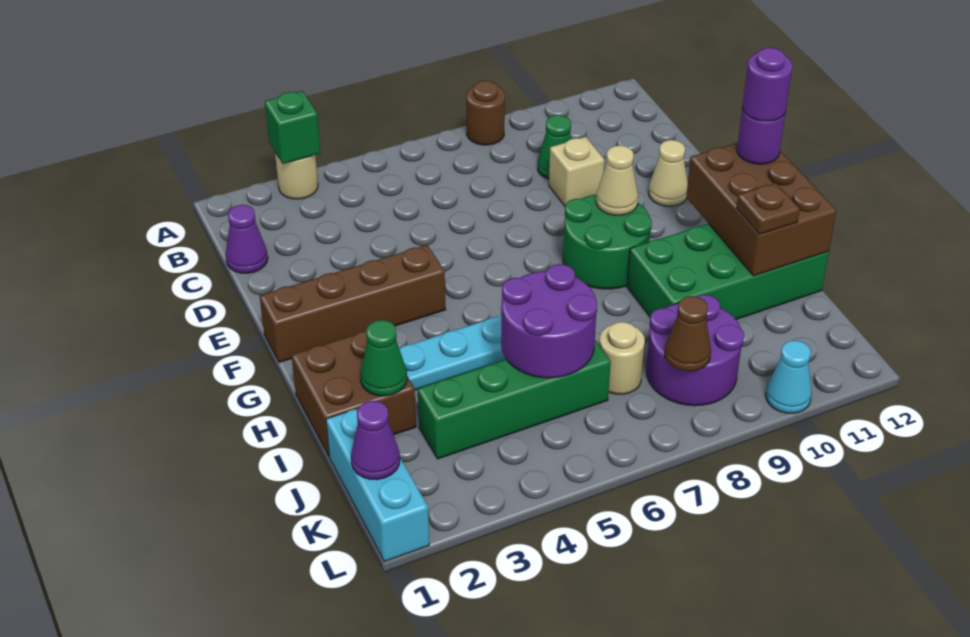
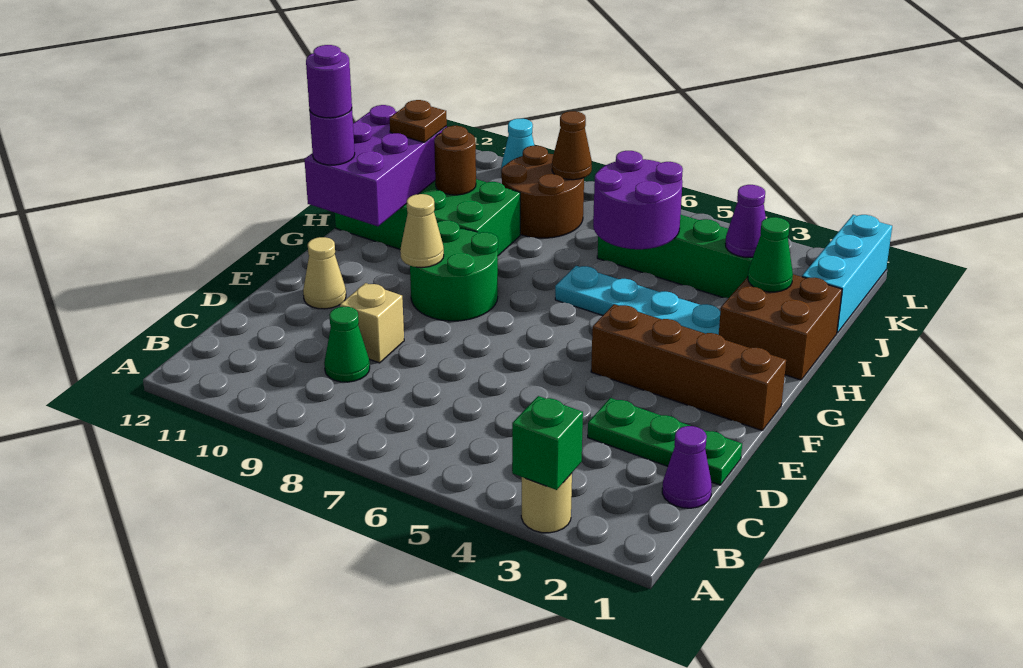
brown round brick A8 level 1 -> brown round brick I10 level 2
none -> green plate D1:D3 level 1
brown brick G11:I12 level 2 -> purple brick G11:I12 level 2
tan round brick J7 level 1 -> none
purple round brick J8:K9 level 1 -> brown round brick J8:K9 level 1
purple cone K1 level 2 -> purple cone J3 level 2

